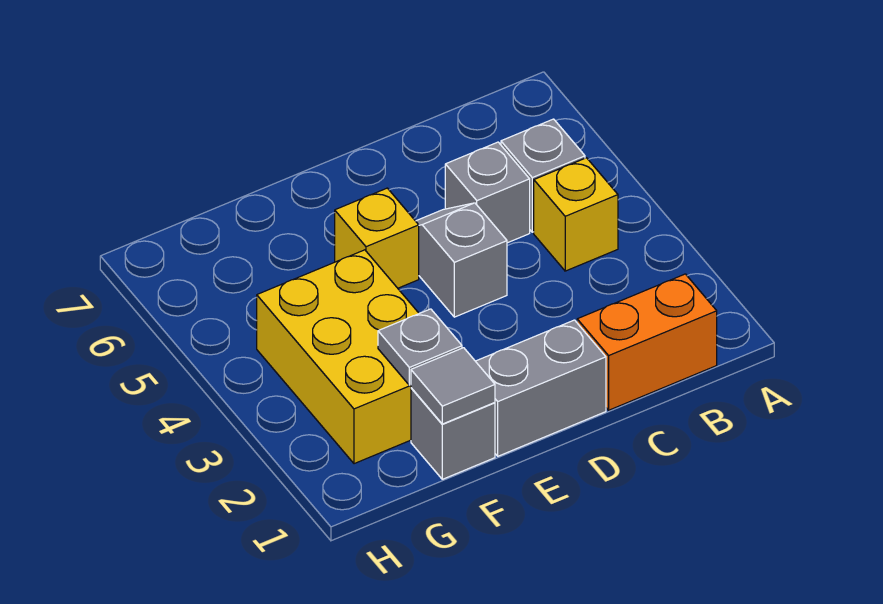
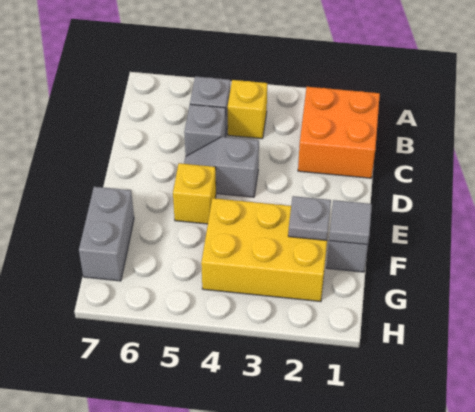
orange brick B1:C1 level 1 -> orange brick B1:C2 level 1
grey brick D1:E1 level 1 -> grey brick F7:G7 level 1

